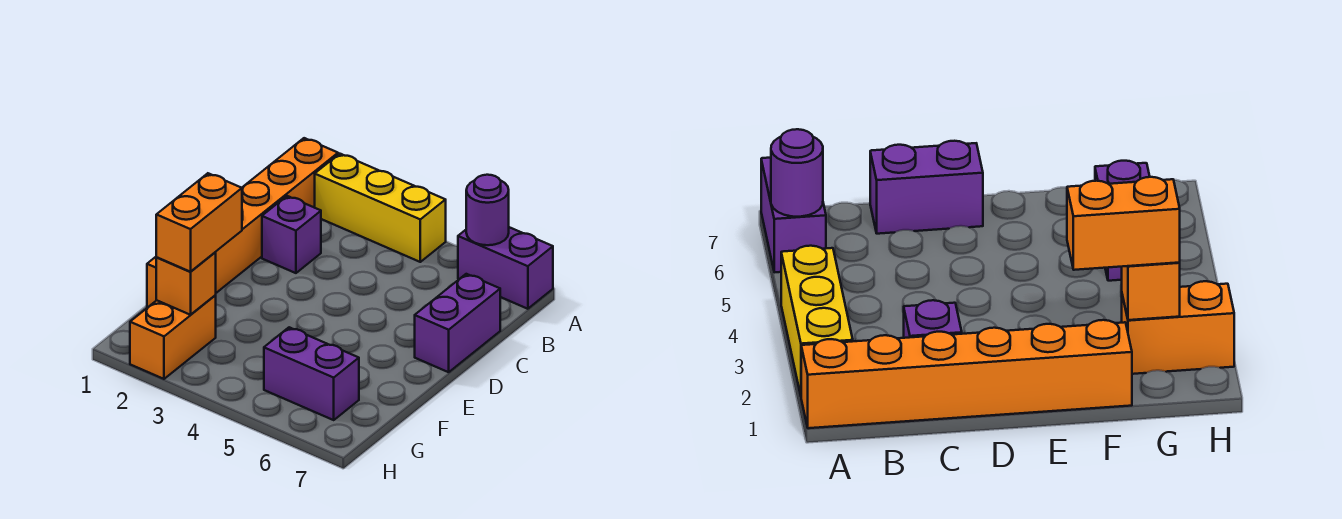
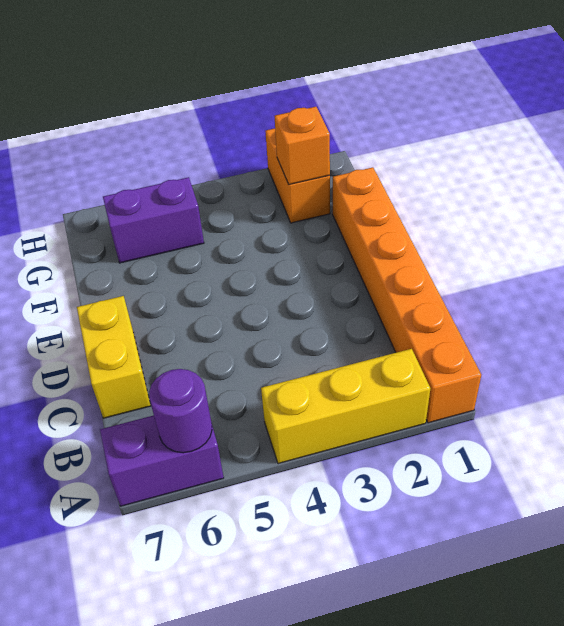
purple brick C2 level 1 -> none
purple brick C7:D7 level 1 -> yellow brick C7:D7 level 1
orange brick F2:G2 level 3 -> none

